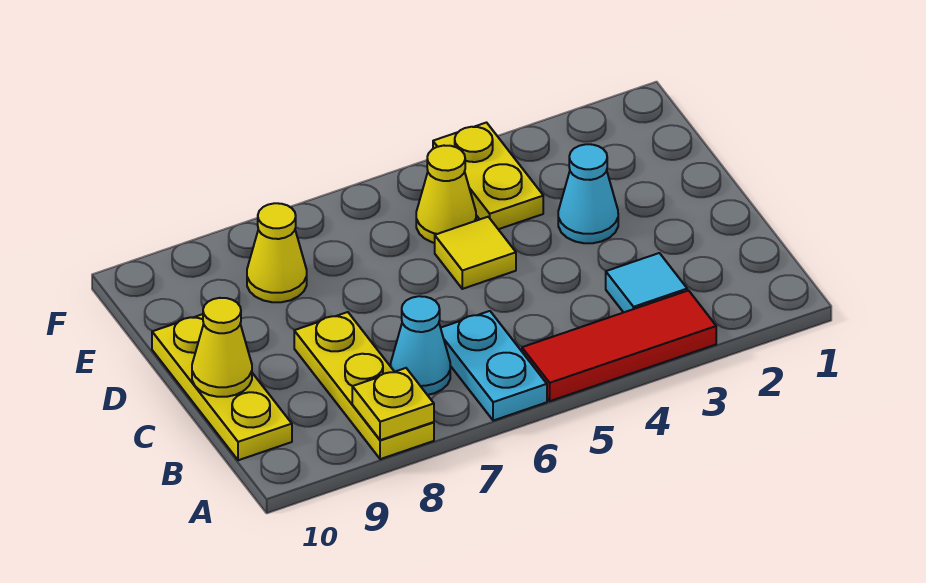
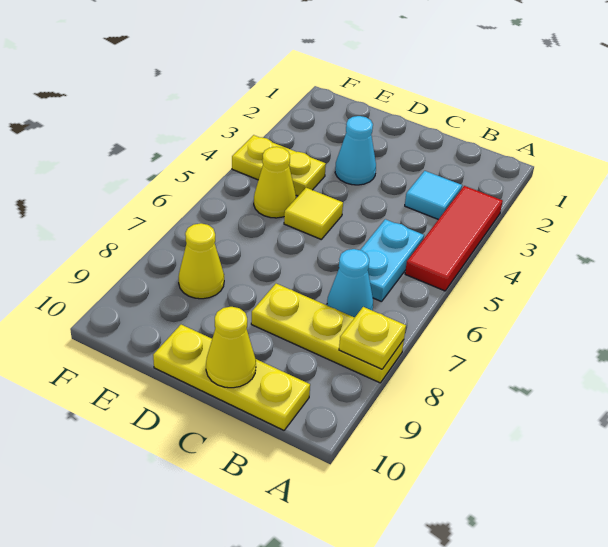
cyan plate A6:B6 level 1 -> cyan plate B5:B6 level 1

